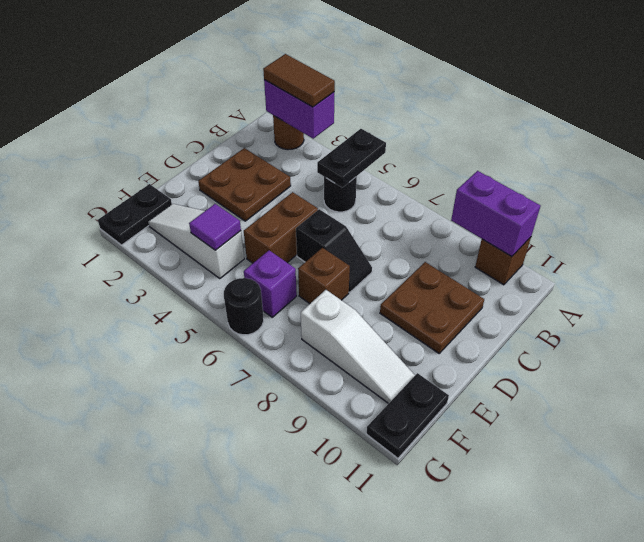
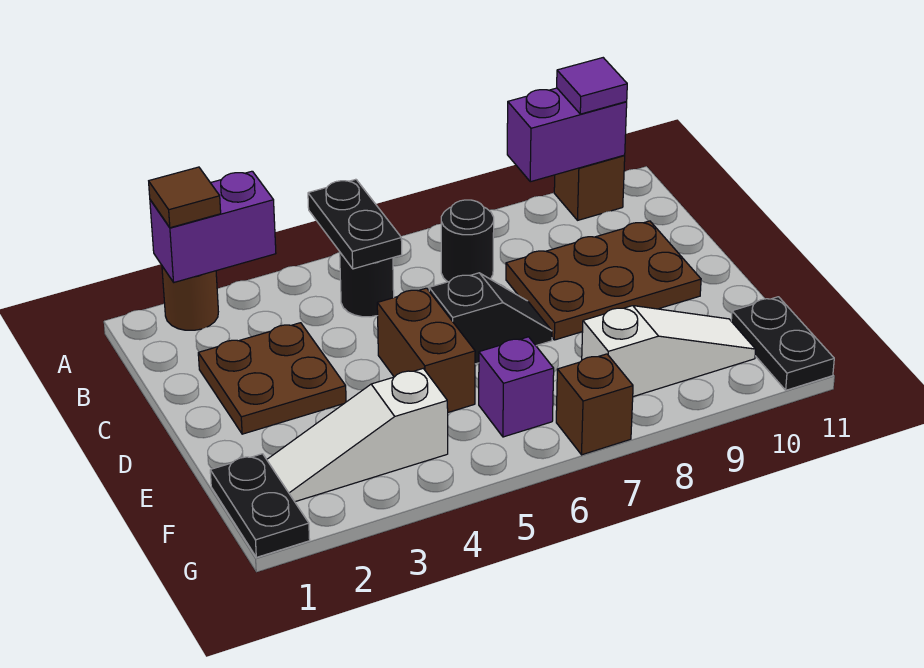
brown tile A2:A3 level 3 -> brown tile A2 level 3
brown plate C9:D10 level 1 -> brown plate C8:D10 level 1
brown brick E7 level 1 -> brown brick G7 level 1
purple tile F4 level 2 -> purple tile A10 level 3
black round brick G6 level 1 -> black round brick B7 level 1

